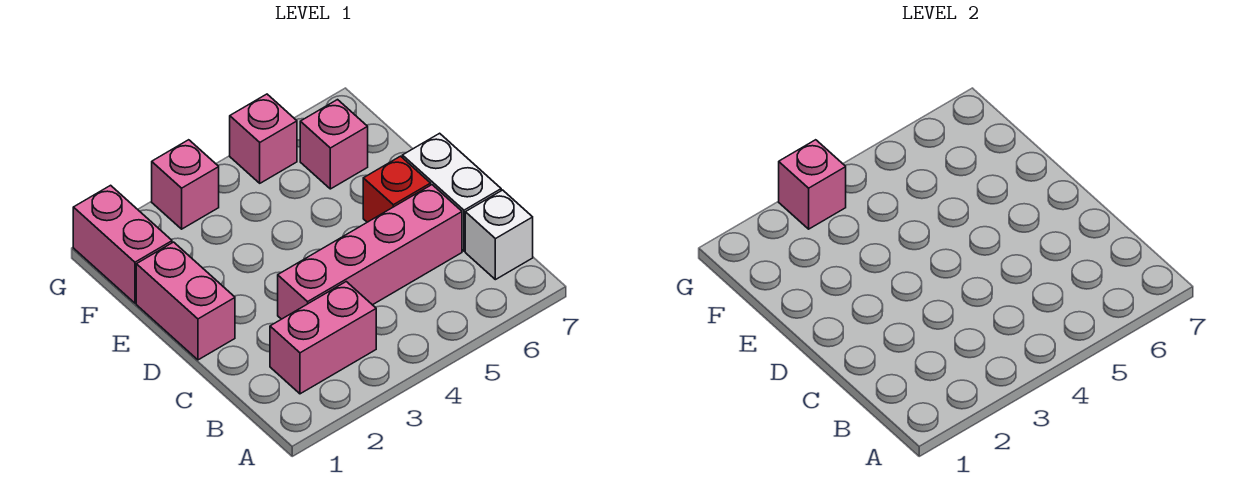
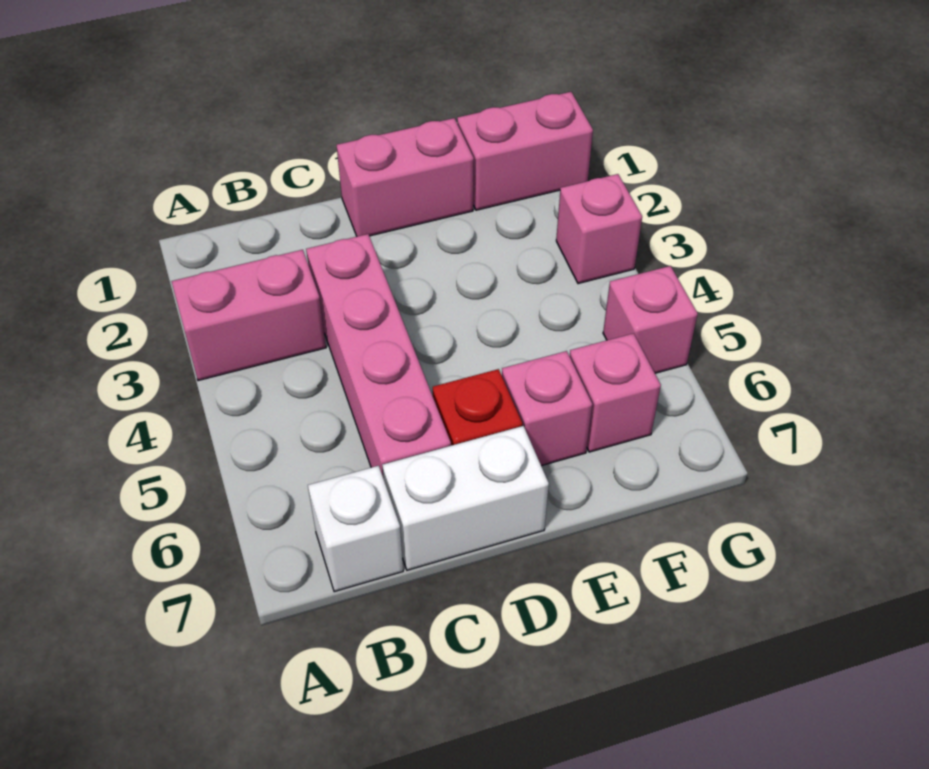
pink brick B2:B3 level 1 -> pink brick A3:B3 level 1
pink brick G3 level 2 -> pink brick E6 level 1

